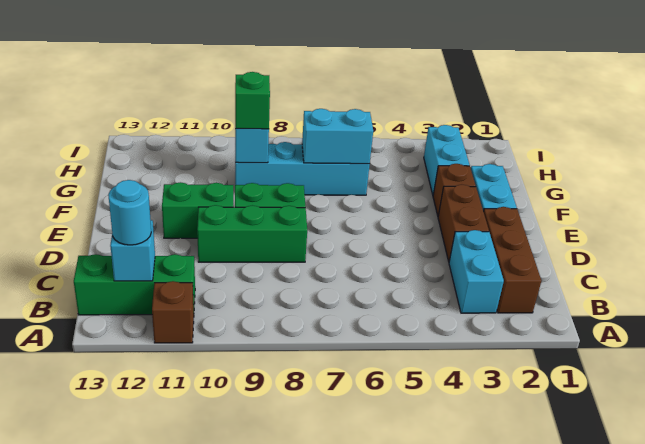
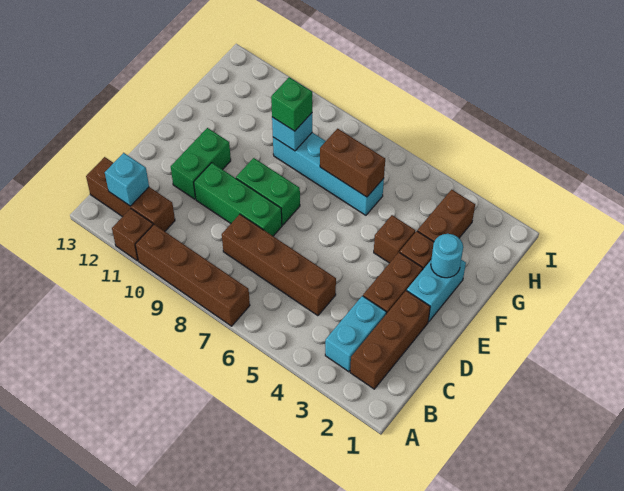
none -> brown brick A7:A10 level 1
green brick B11:B13 level 1 -> brown brick B11:B13 level 1
cyan round brick B12 level 3 -> cyan round brick F2 level 2
none -> brown brick C5:C8 level 1
green brick E10:E11 level 1 -> green brick D11:E11 level 1
none -> brown brick F4 level 1
cyan brick G3:H3 level 1 -> brown brick G3:H3 level 1
cyan brick G6:G7 level 2 -> brown brick G6:G7 level 2

